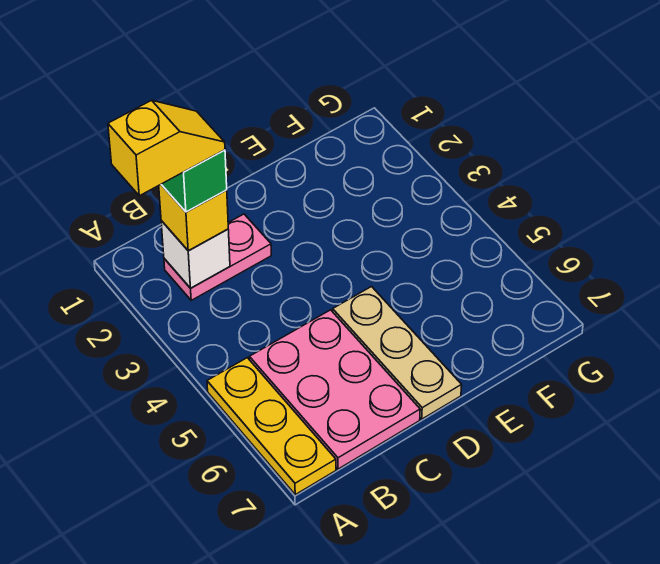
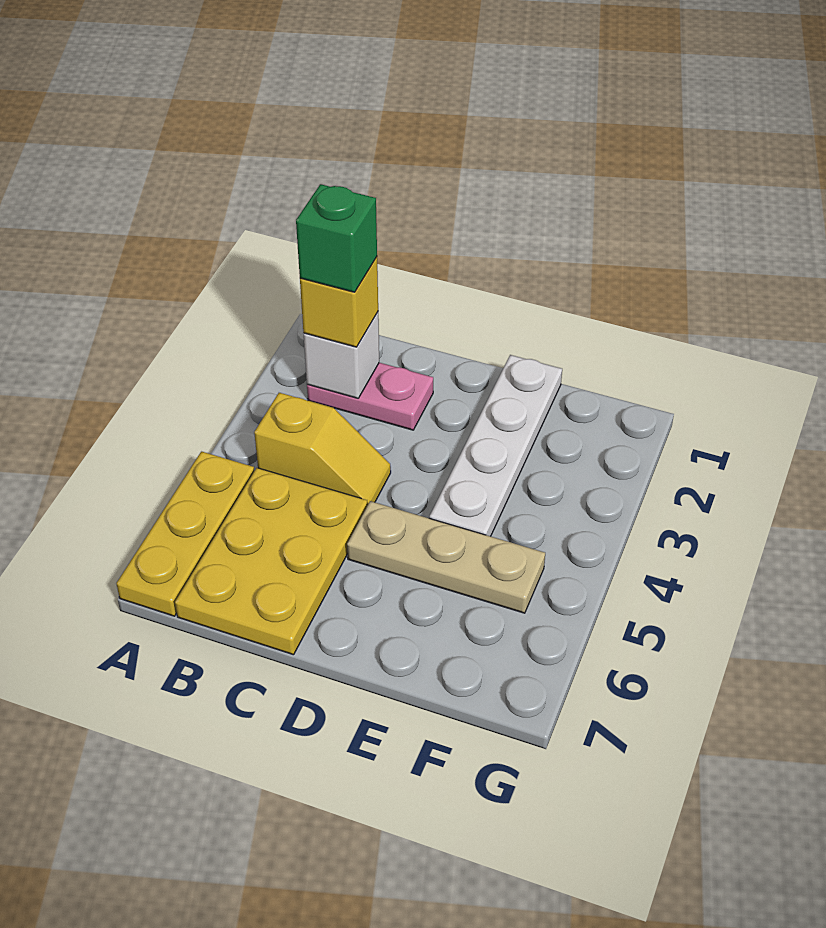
yellow slope A2:B2 level 5 top A -> yellow slope B4:C4 level 1 top B
pink plate B5:C7 level 1 -> yellow plate B5:C7 level 1
tan plate D5:D7 level 1 -> tan plate D5:F5 level 1
none -> white plate E1:E4 level 1

